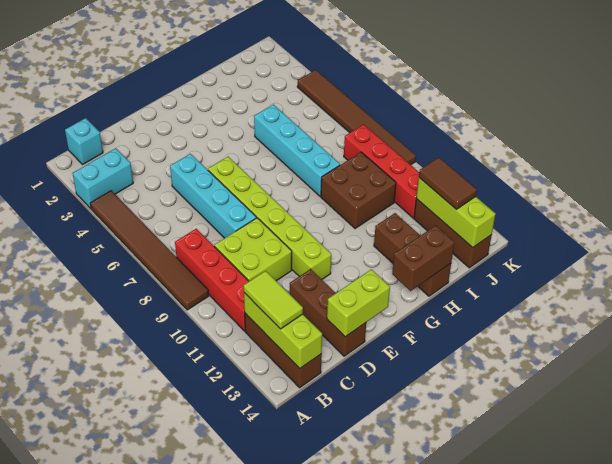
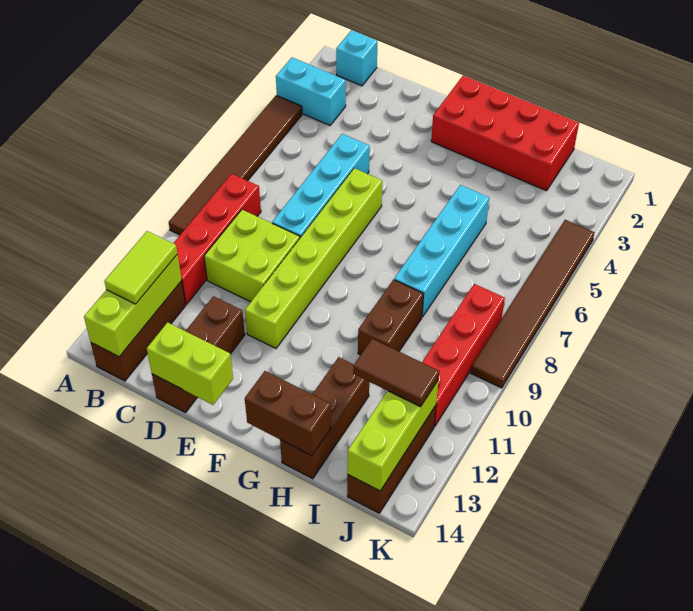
none -> red brick F1:I2 level 1
brown brick H9:I10 level 1 -> brown brick H9:H10 level 1
brown tile J12:J13 level 3 -> brown tile I12:J12 level 3

